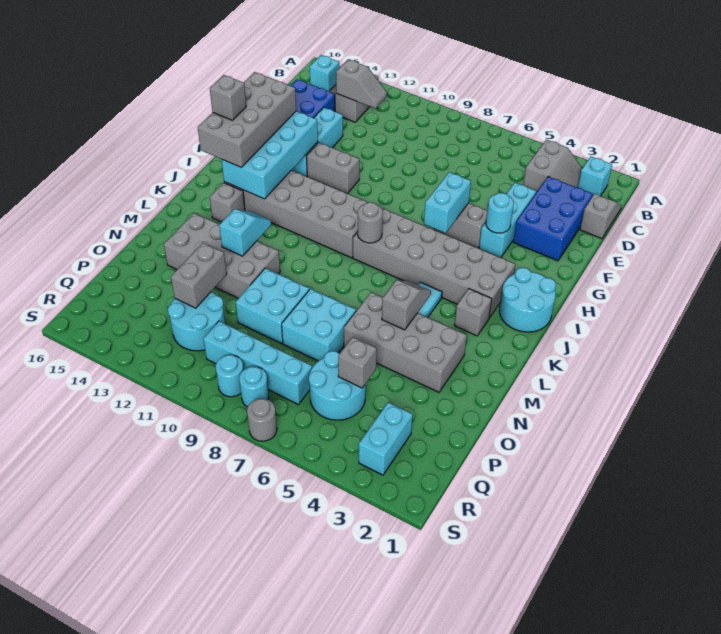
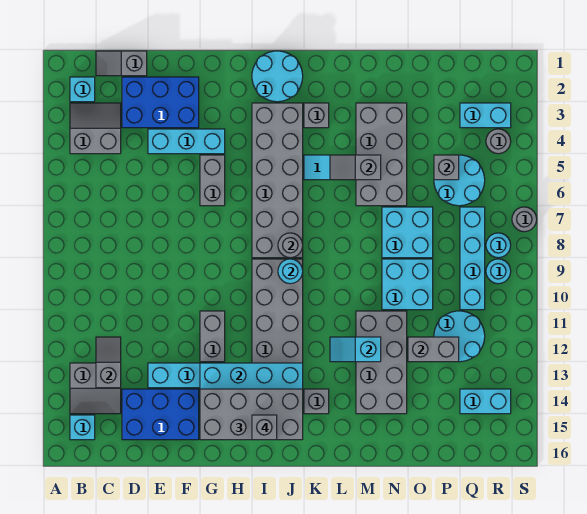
cyan round brick G4 level 2 -> cyan round brick J9 level 2
cyan brick G6:H6 level 2 -> cyan brick Q14:R14 level 1
none -> grey round brick R4 level 1

